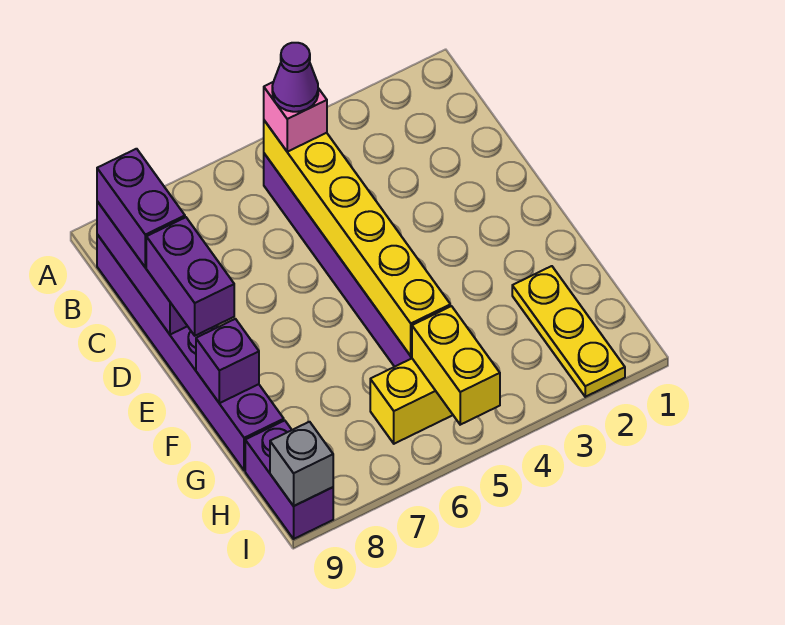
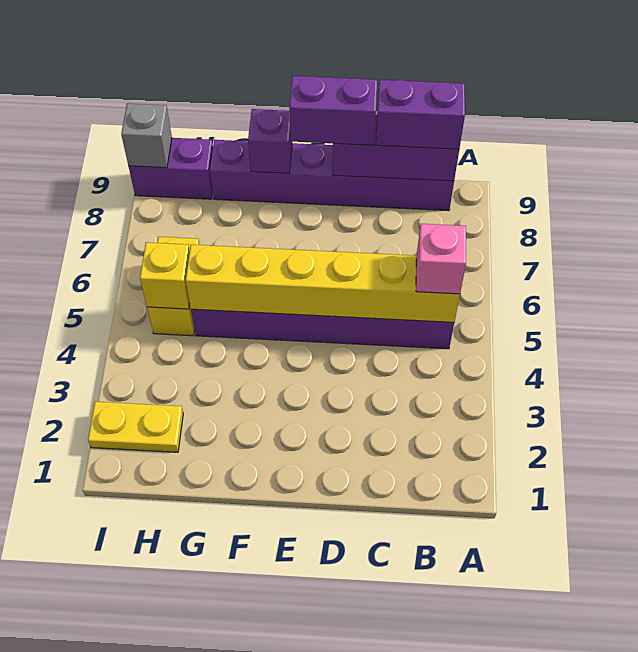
purple cone B5 level 4 -> none
yellow plate G2:I2 level 1 -> yellow plate H2:I2 level 1
yellow brick H5:I5 level 2 -> yellow brick H5 level 2

